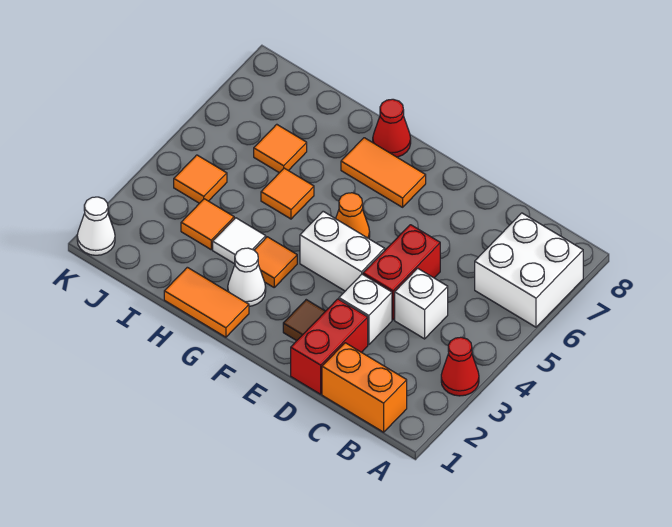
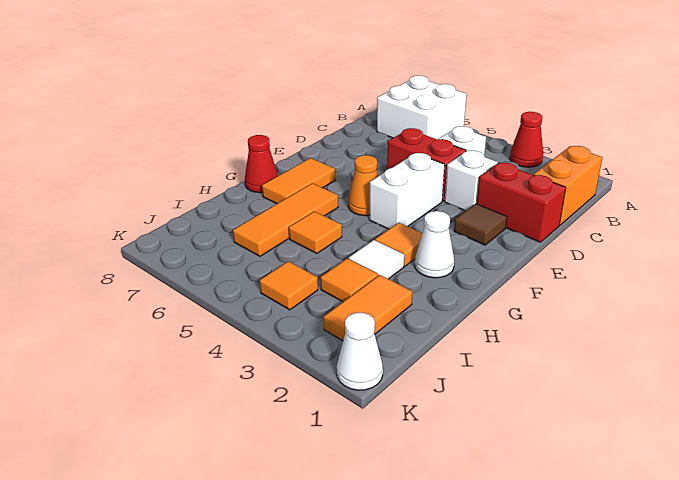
orange tile G1:H1 level 1 -> orange tile I2:J2 level 1
orange tile I6 level 1 -> orange tile G6:I6 level 1

